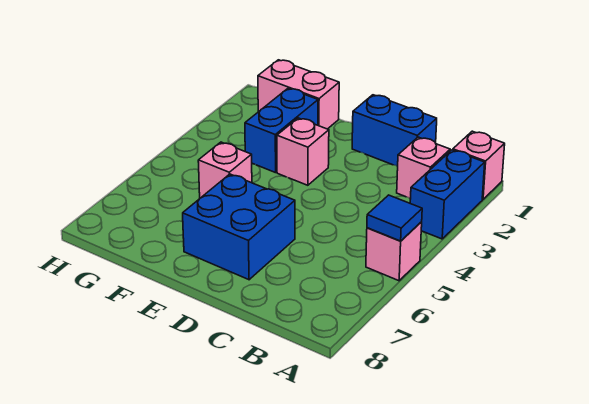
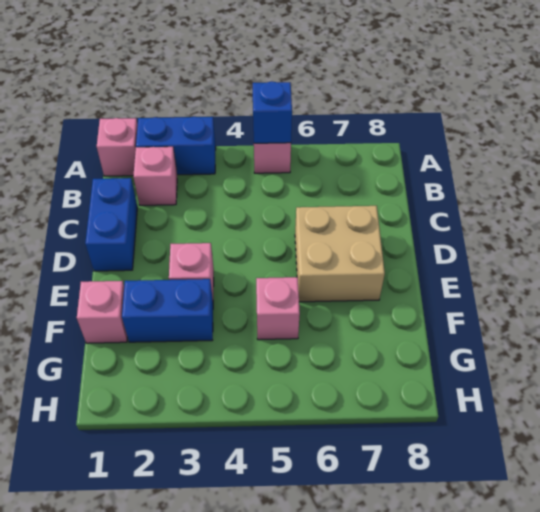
blue tile A5 level 2 -> blue brick A5 level 2
blue brick D6:E7 level 1 -> tan brick D6:E7 level 1
pink brick F1:G1 level 1 -> pink brick F1 level 1

